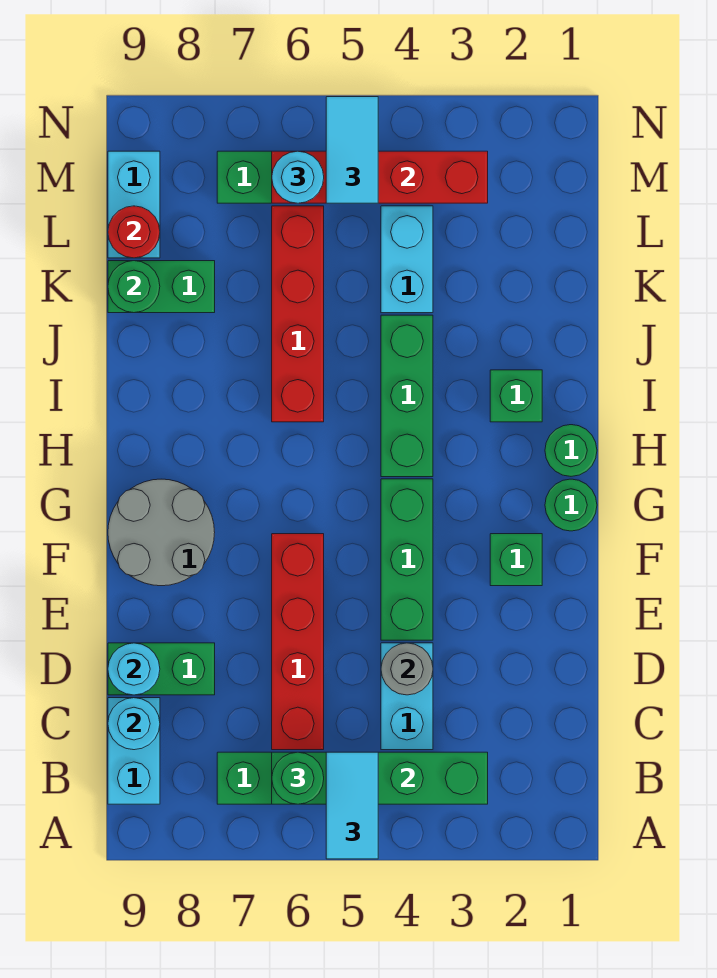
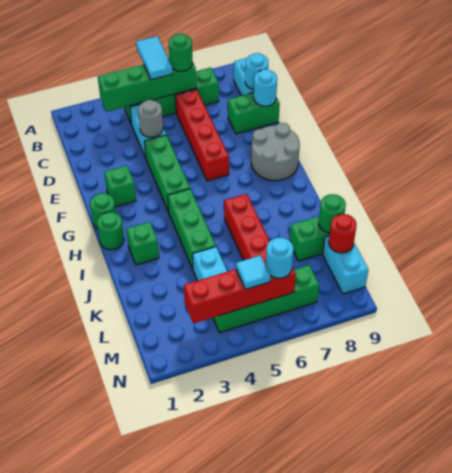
cyan tile M5:N5 level 3 -> cyan tile M5 level 3

